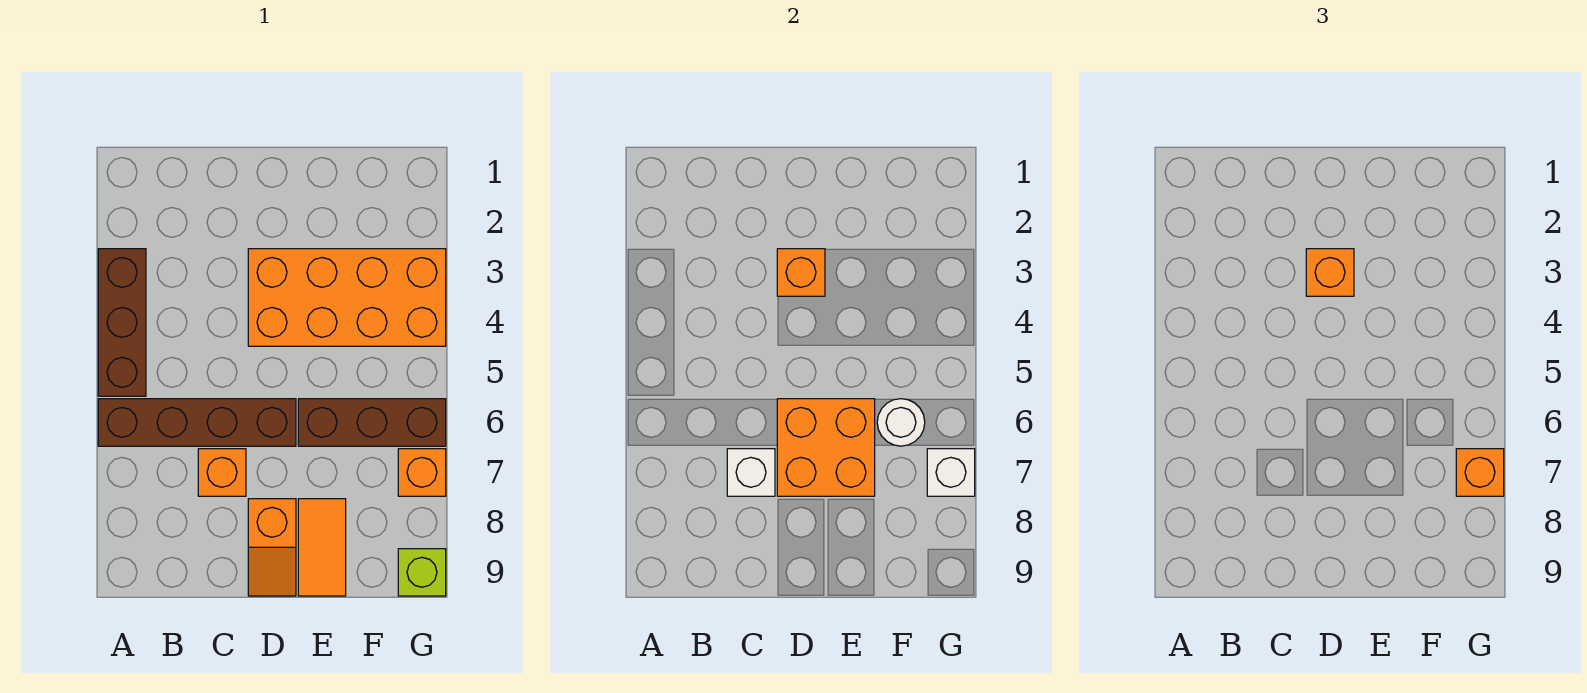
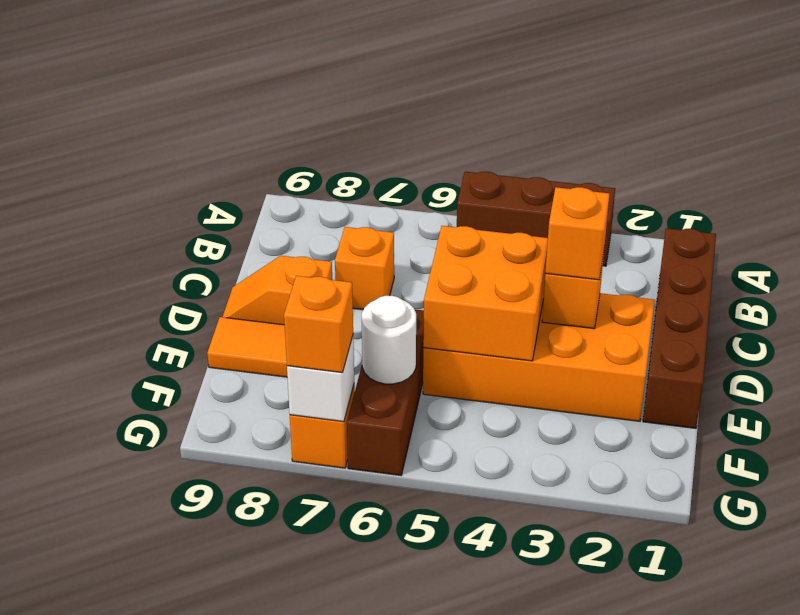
brown brick A6:D6 level 1 -> brown brick B1:E1 level 1
white brick C7 level 2 -> none
orange brick D3:G4 level 1 -> orange brick D2:E5 level 1
orange brick D6:E7 level 2 -> orange brick D4:E5 level 2
lime brick G9 level 1 -> none

